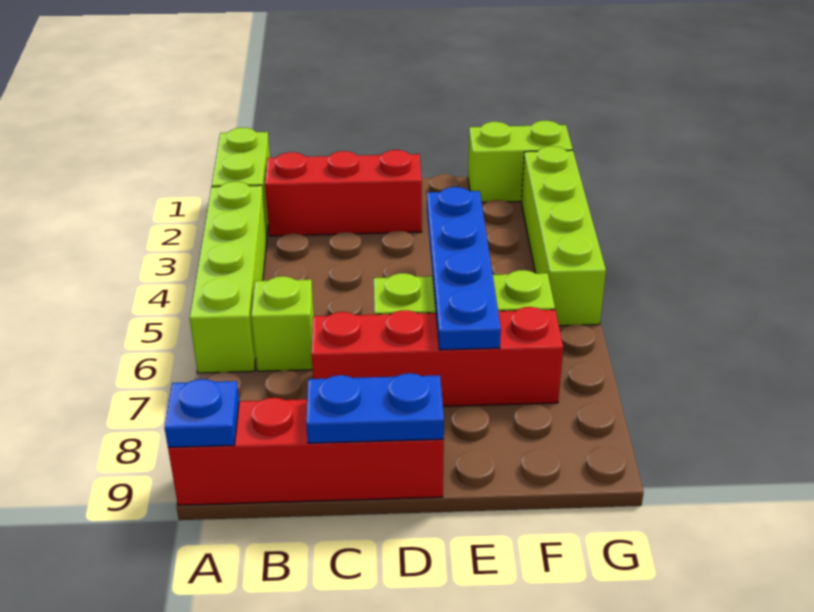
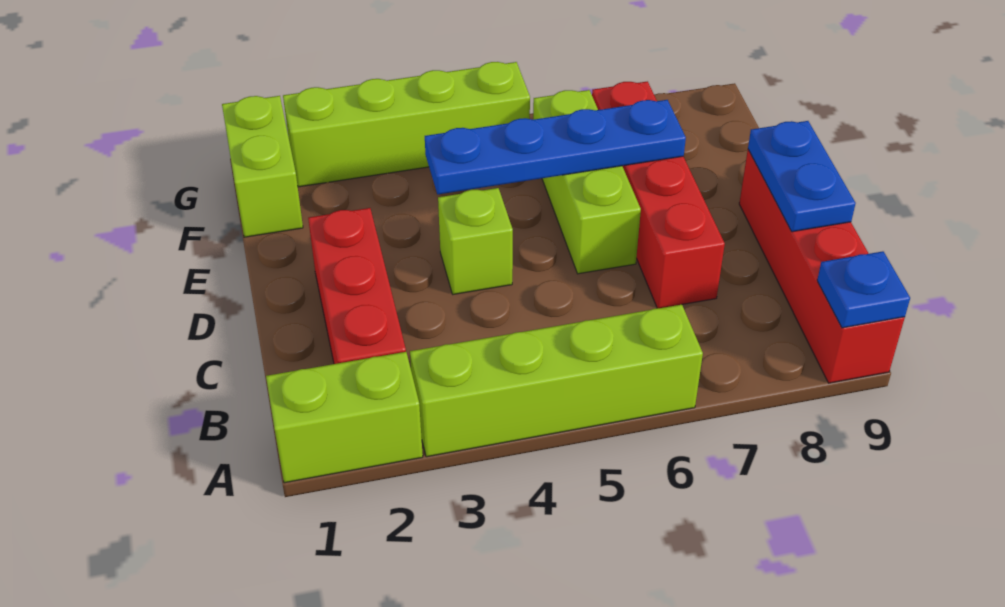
lime brick B6 level 1 -> lime brick D4 level 1

